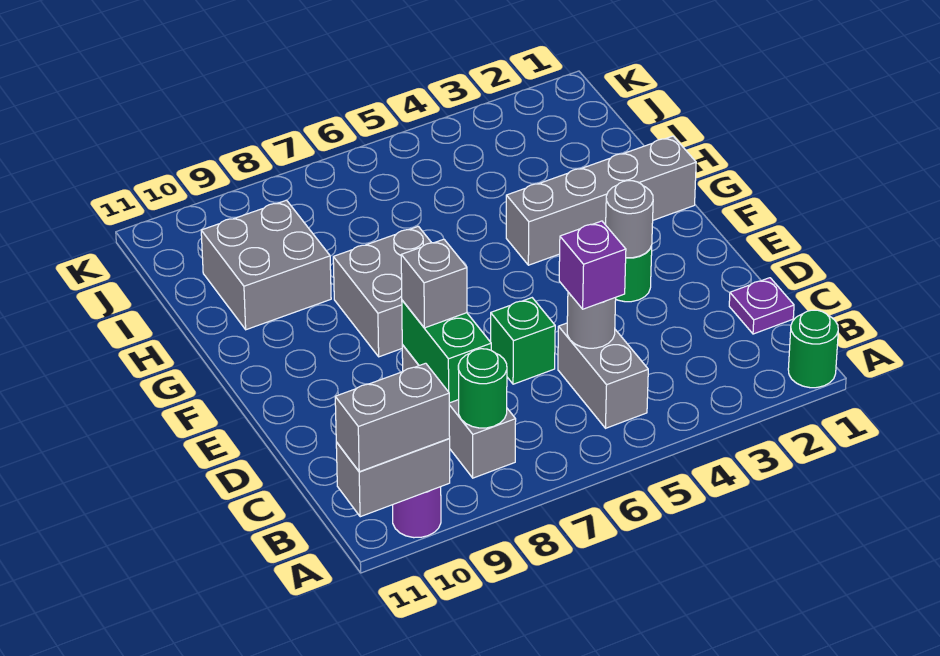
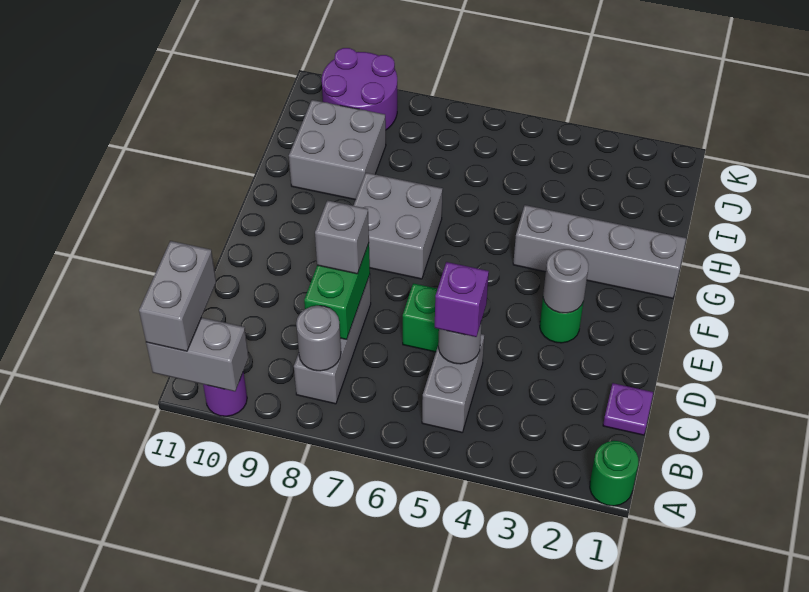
grey brick A10:A11 level 3 -> grey brick A11:B11 level 3
green round brick B8 level 2 -> grey round brick B8 level 2
none -> purple round brick J9:K10 level 1

